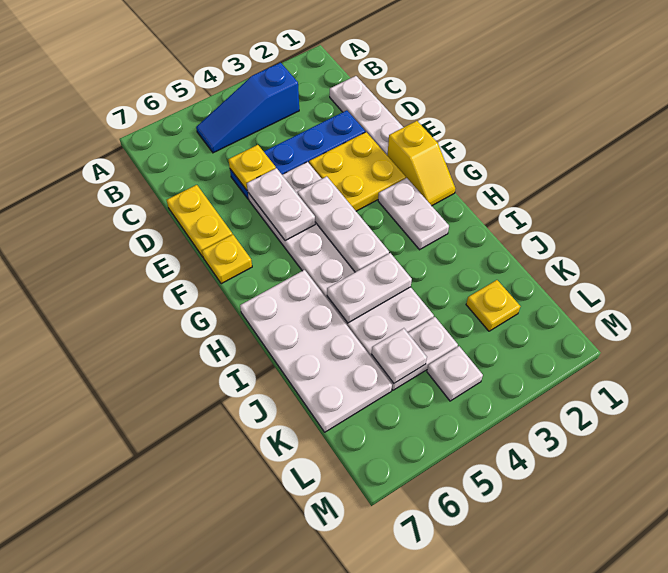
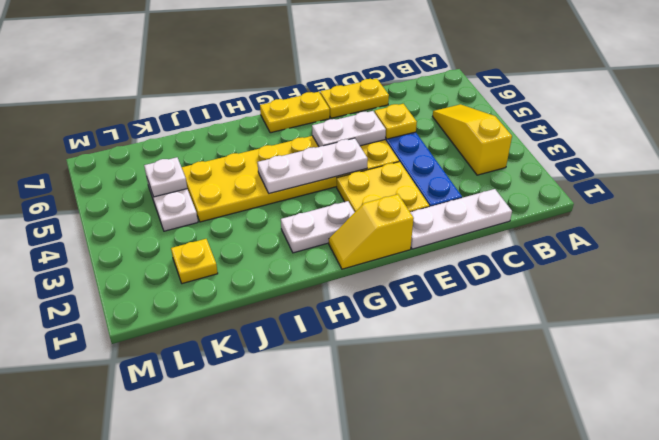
blue slope B3:B5 level 1 top 3 -> yellow slope B3:B5 level 1 top 3
white plate E4:J5 level 1 -> yellow plate E4:J5 level 1
yellow plate F7 level 1 -> yellow plate F7:G7 level 1
white plate H6:K7 level 1 -> none
white plate I4:I5 level 2 -> none
white plate L4 level 1 -> none

